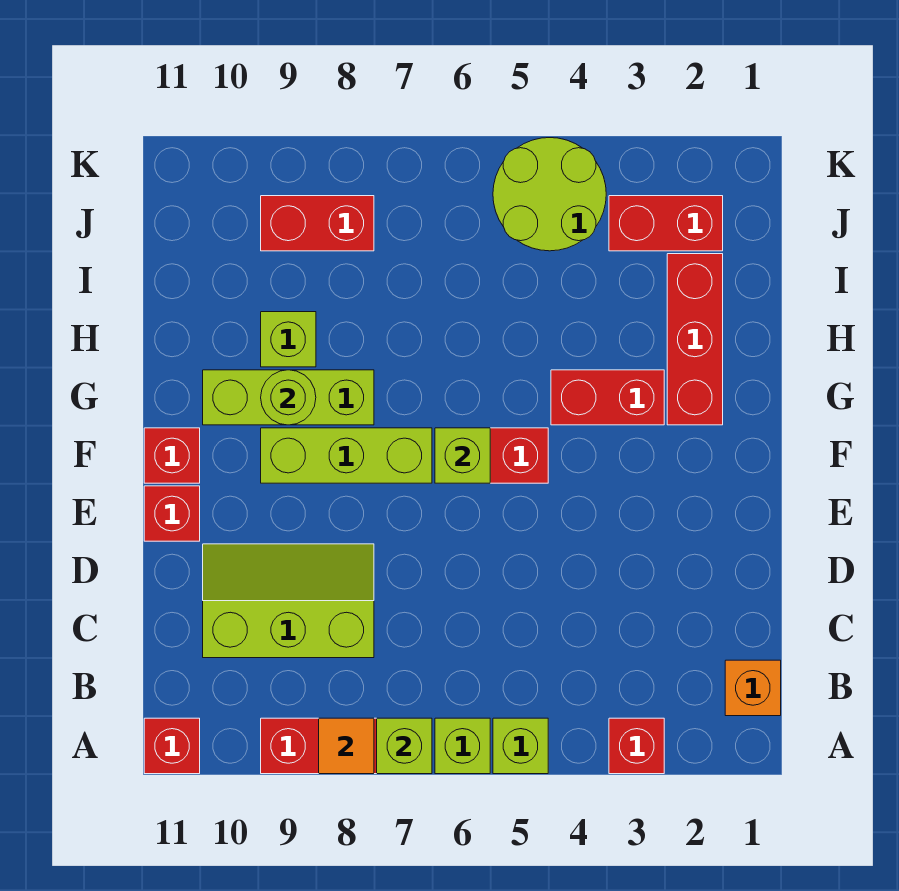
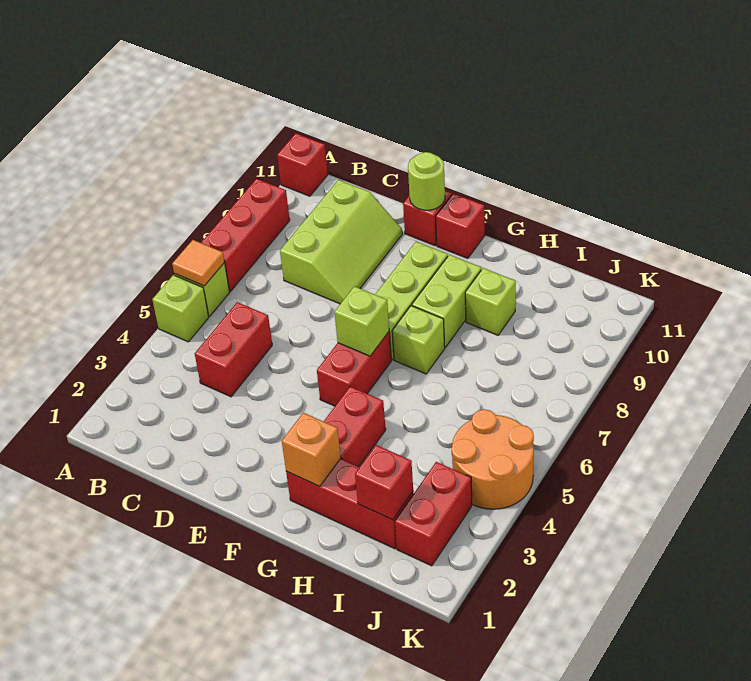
red brick A3 level 1 -> red brick I2 level 2
lime brick A7 level 2 -> lime brick G7 level 1
orange tile A8 level 2 -> orange tile A6 level 2
orange brick B1 level 1 -> orange brick G2 level 2
lime brick G8:G10 level 1 -> lime brick G8:G9 level 1
lime round brick G9 level 2 -> lime round brick E11 level 2
lime round brick J4:K5 level 1 -> orange round brick J4:K5 level 1
red brick J8:J9 level 1 -> red brick C4:C5 level 1

